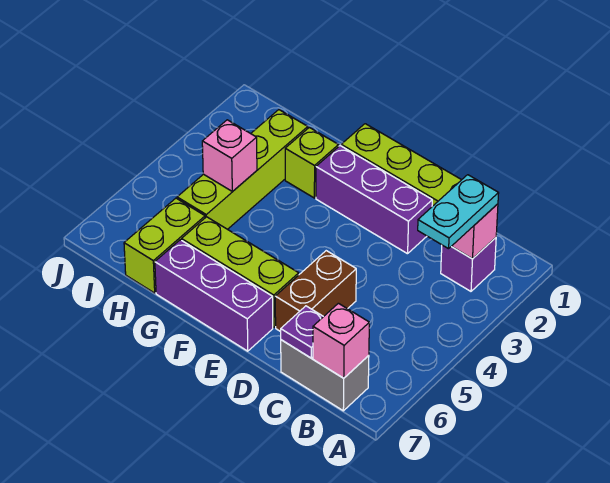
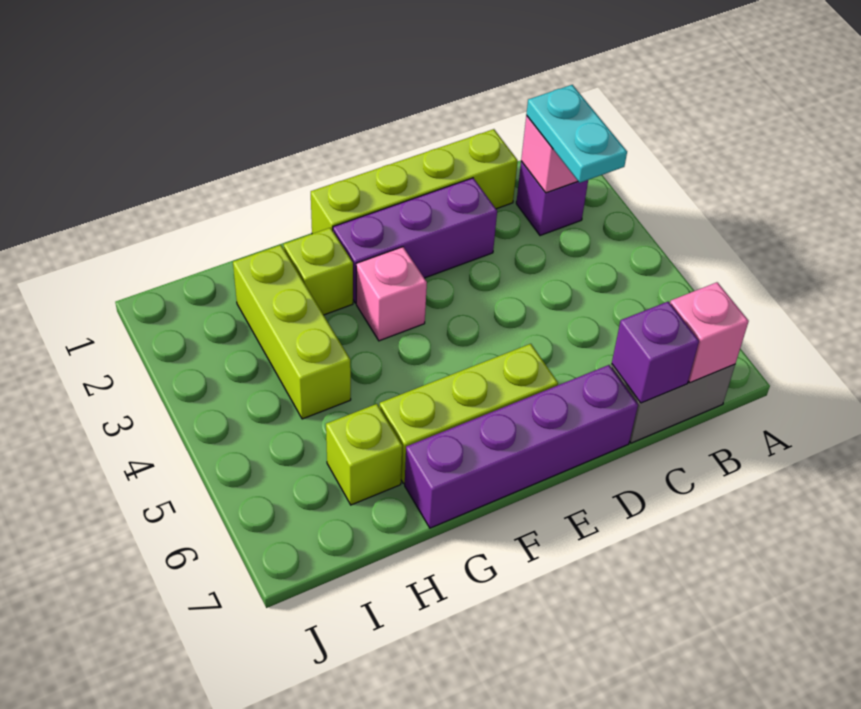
purple plate C7 level 2 -> purple brick C7 level 2
brown brick D5:D6 level 1 -> none
purple brick E7:G7 level 1 -> purple brick D7:G7 level 1
lime brick H2:H5 level 1 -> lime brick H2:H4 level 1
pink brick H4 level 2 -> pink brick F3 level 1
lime brick H6:H7 level 1 -> lime brick H6 level 1

